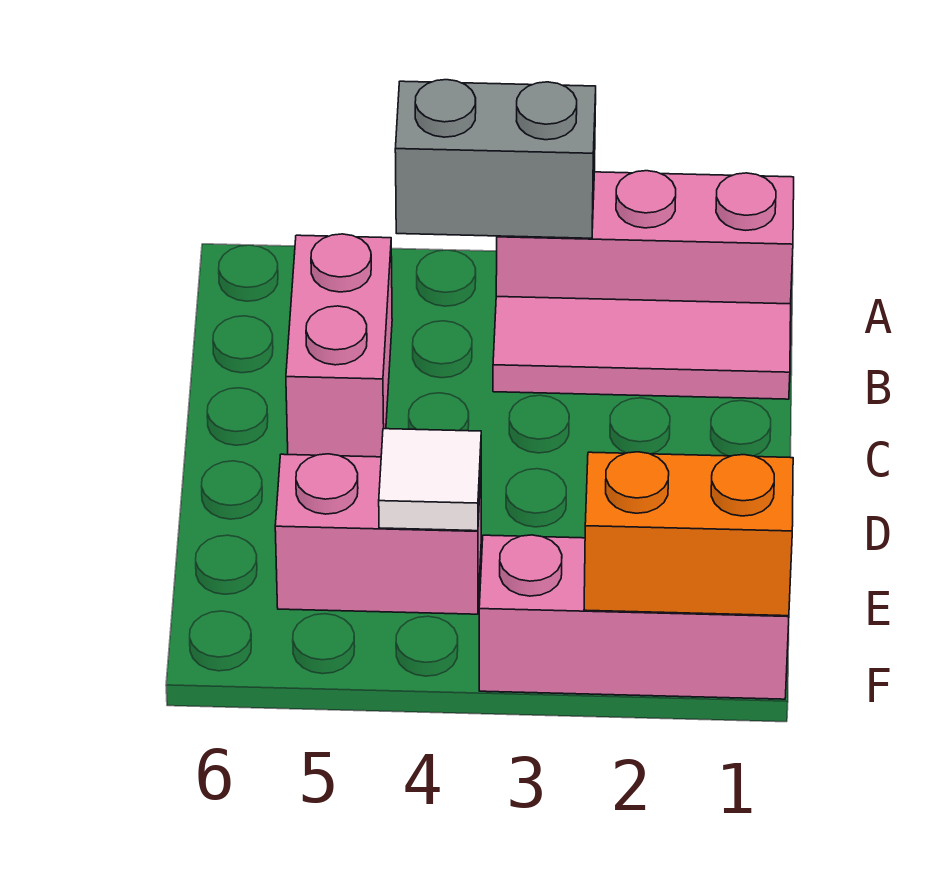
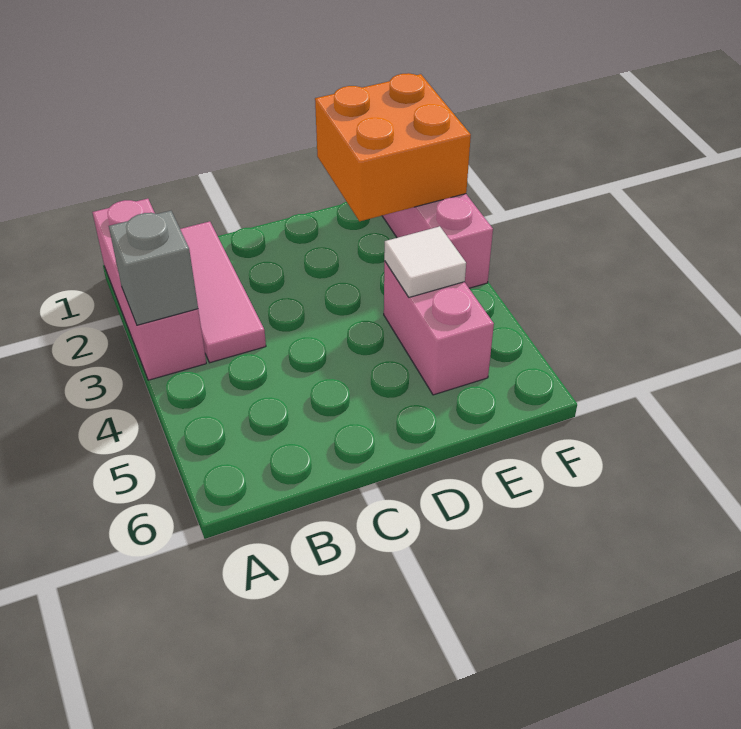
grey brick A3:A4 level 2 -> grey brick A3 level 2
pink brick B5:C5 level 1 -> none
orange brick F1:F2 level 2 -> orange brick E1:F2 level 2

